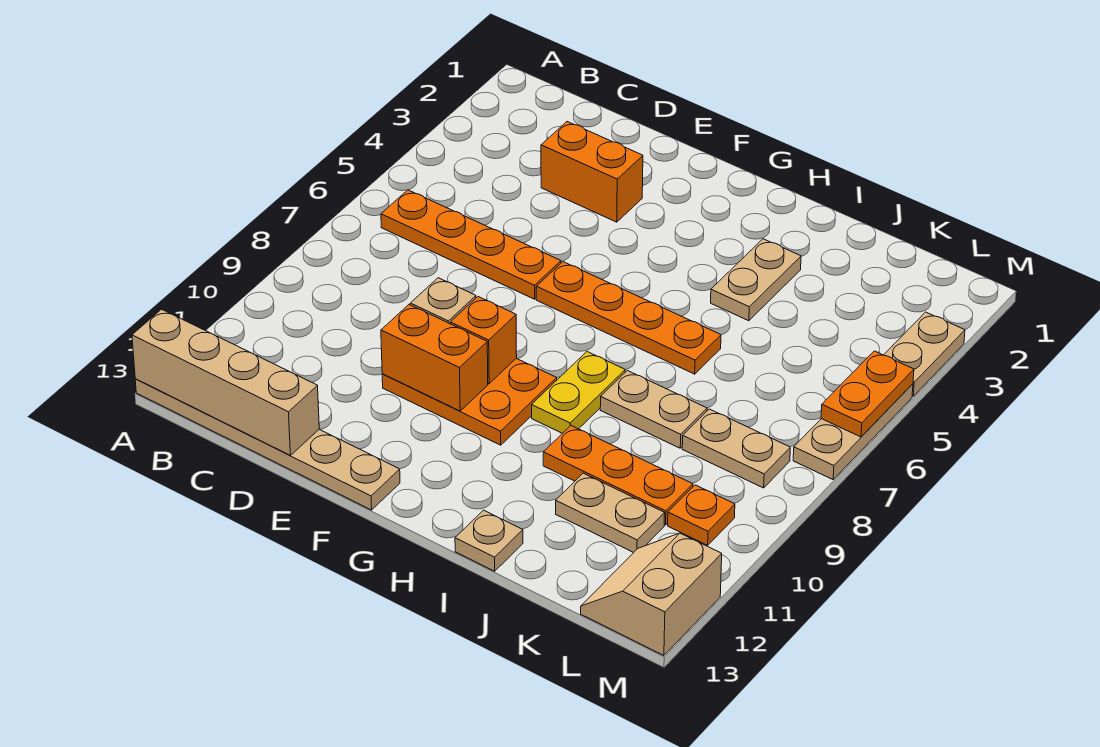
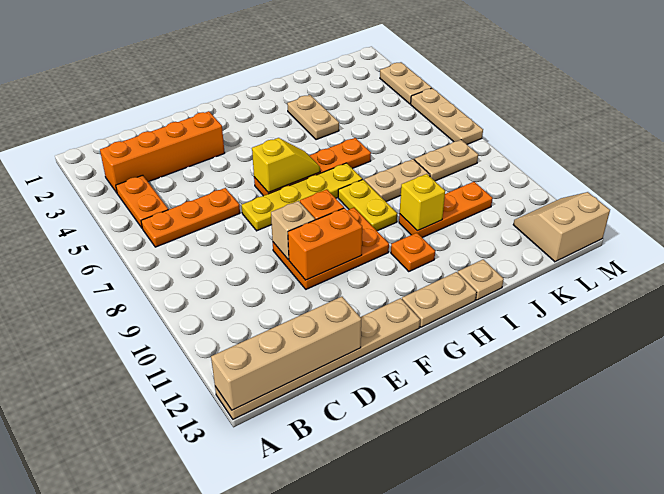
orange plate B6:E6 level 1 -> orange plate B6:D6 level 1
orange brick D3:E3 level 1 -> orange brick B3:E3 level 1
none -> yellow plate E7:H7 level 1
none -> yellow slope F6:G6 level 2 top F
none -> yellow brick I10 level 2
tan plate J11:K11 level 1 -> tan plate G13:H13 level 1
orange plate L10 level 1 -> orange plate H11 level 1
tan slope L12:M13 level 1 top M -> tan slope L12:M13 level 1 top 13
orange plate M5:M6 level 2 -> orange plate B4:B5 level 1

